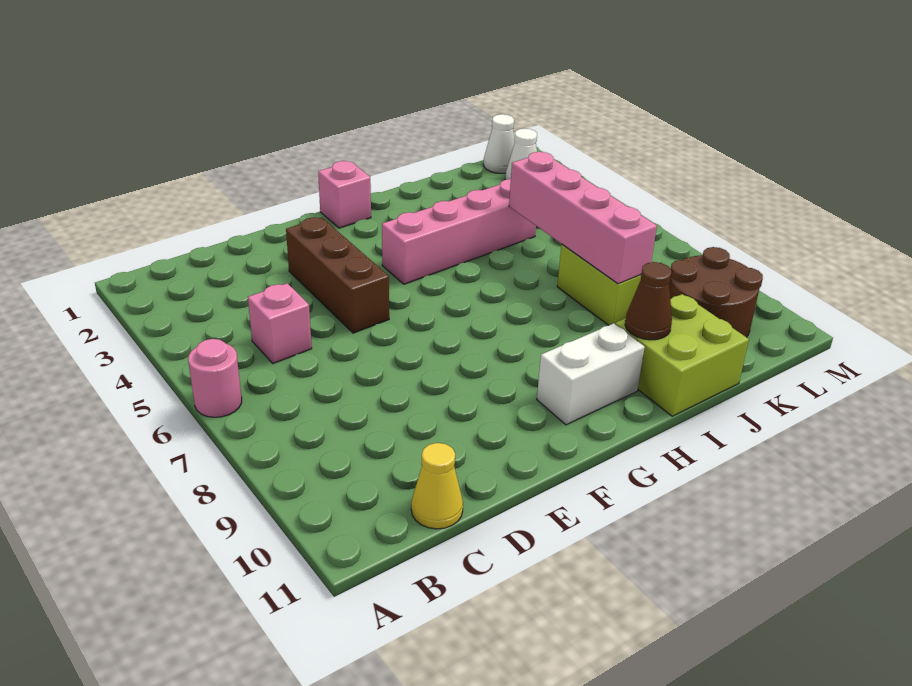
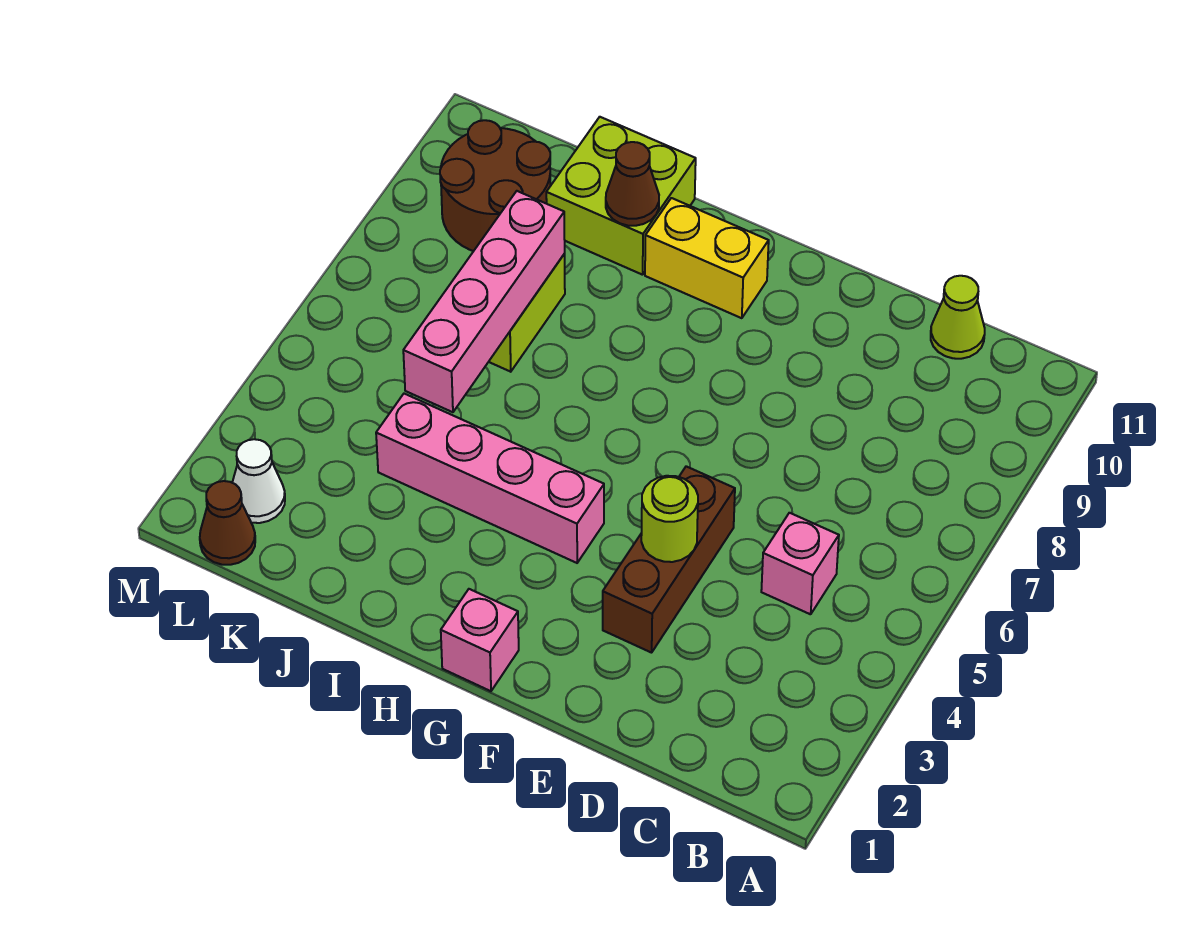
pink round brick A6 level 1 -> none
yellow cone C11 level 1 -> lime cone C11 level 1
none -> lime round brick E4 level 2
white brick G10:H10 level 1 -> yellow brick G10:H10 level 1
white cone L1 level 1 -> brown cone L1 level 1

